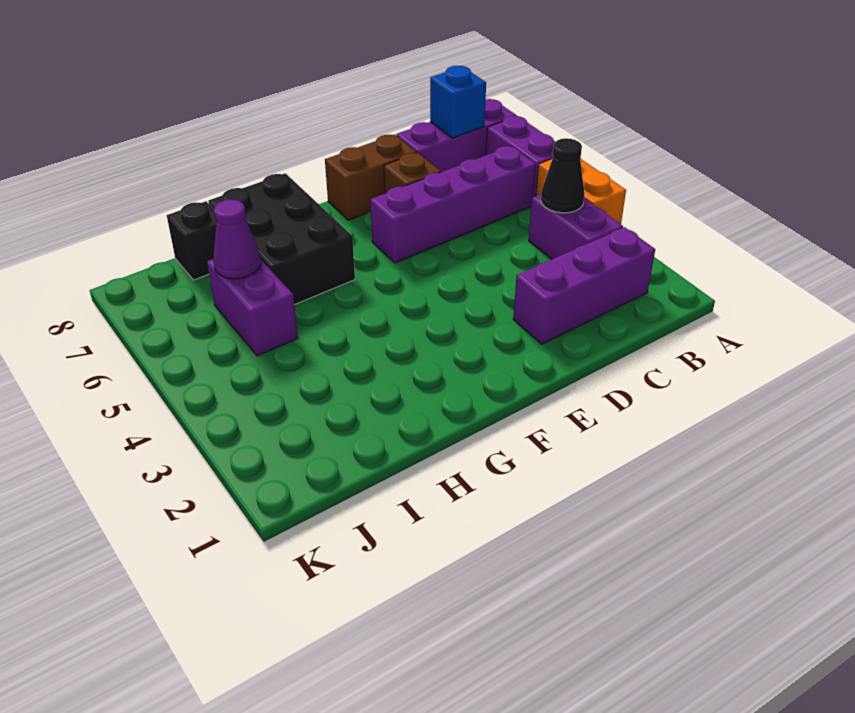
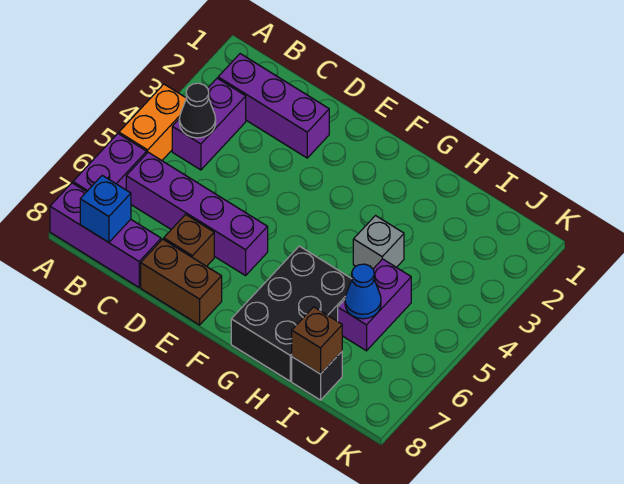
none -> grey brick H4 level 1
purple cone I6 level 2 -> blue cone I6 level 2
none -> brown brick I8 level 2

